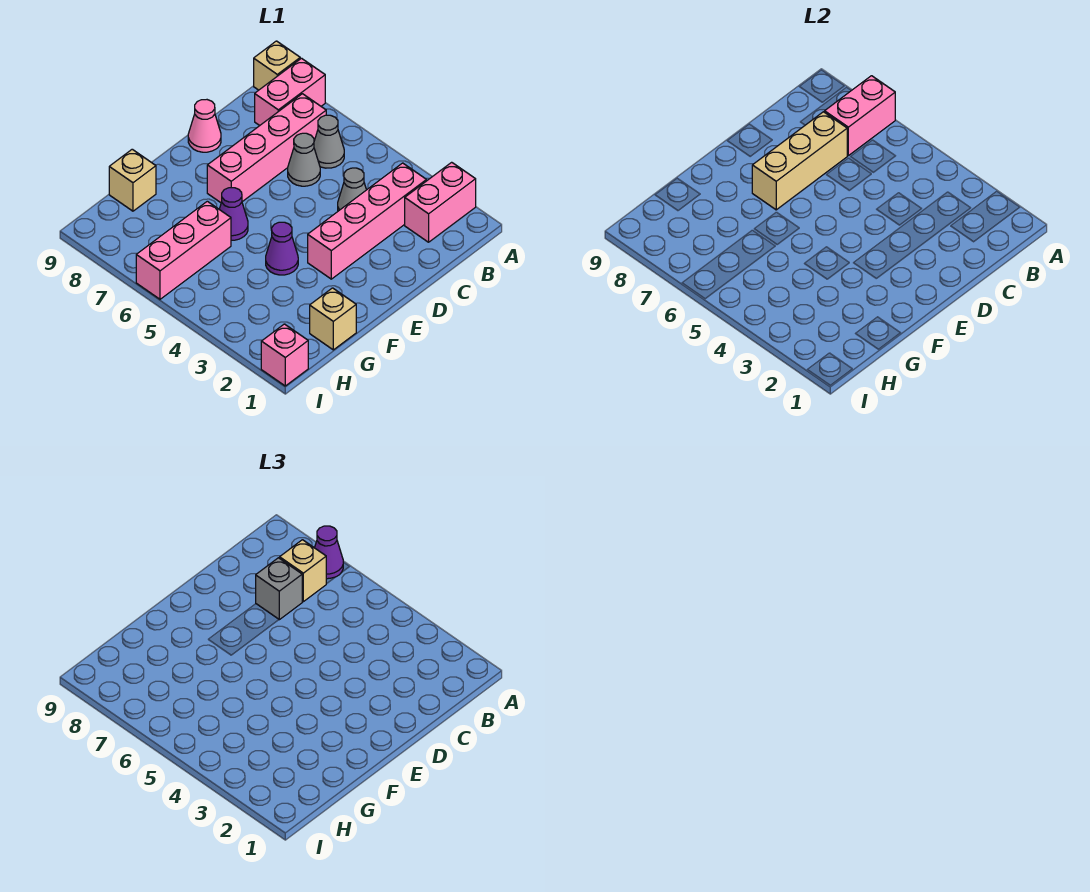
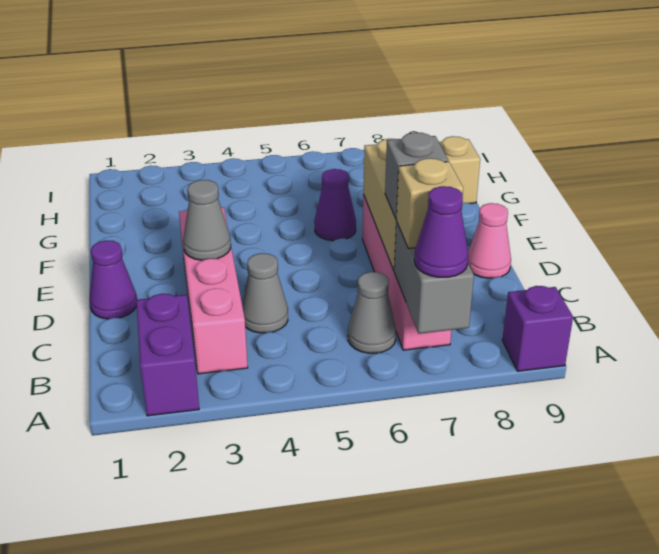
pink brick A2:B2 level 1 -> purple brick A2:B2 level 1
pink brick A7:B7 level 2 -> grey brick A7:B7 level 2
pink brick A8:B8 level 1 -> none
tan brick A9 level 1 -> purple brick A9 level 1
grey cone C6 level 1 -> grey cone D3 level 2
purple cone F4 level 1 -> purple cone D1 level 1
tan brick G1 level 1 -> none
pink brick G6:I6 level 1 -> none
pink brick I1 level 1 -> none

